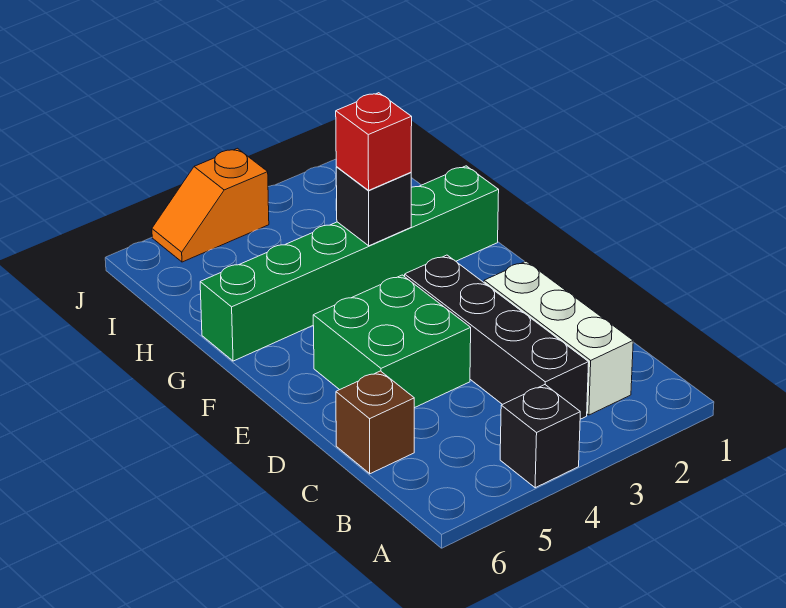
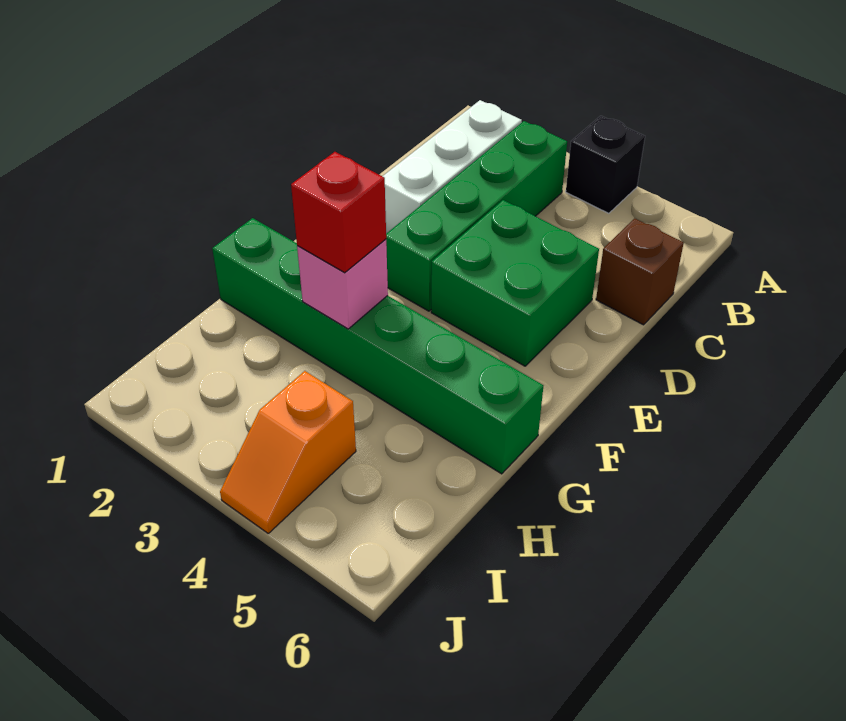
black brick B3:E3 level 1 -> green brick B3:E3 level 1
black brick G3 level 2 -> pink brick G3 level 2
orange slope J4:J5 level 1 top 4 -> orange slope I4:J4 level 1 top I

